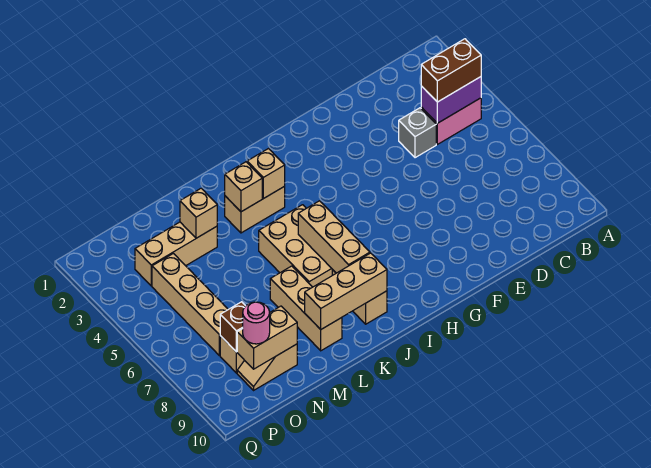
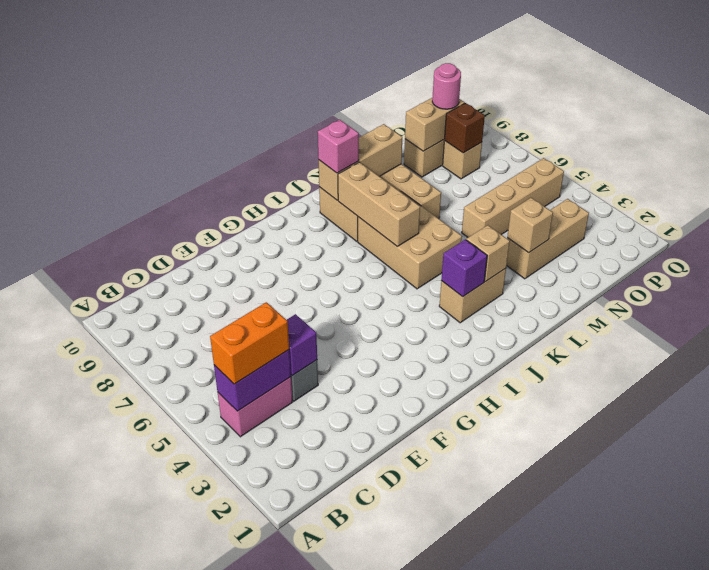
brown brick B4:C4 level 3 -> orange brick B4:C4 level 3
none -> purple brick D4 level 2
tan brick J3 level 2 -> purple brick J3 level 2
none -> pink brick J9 level 3
tan brick O4:O7 level 1 -> tan brick M5:P5 level 1

